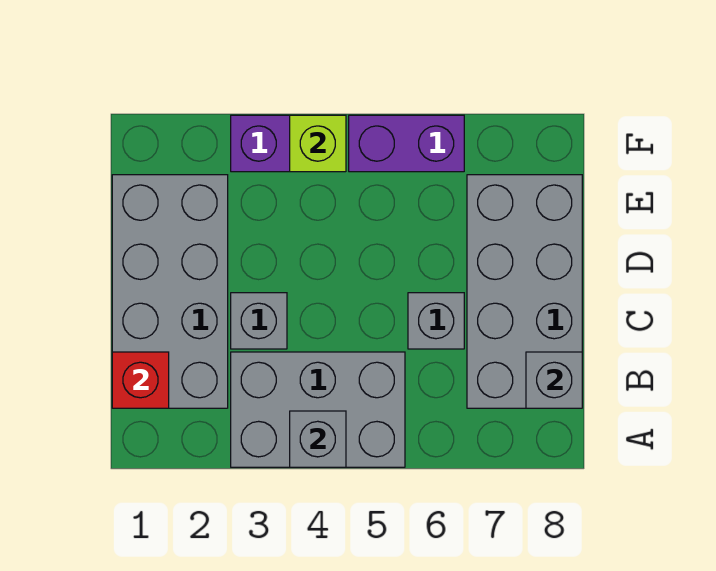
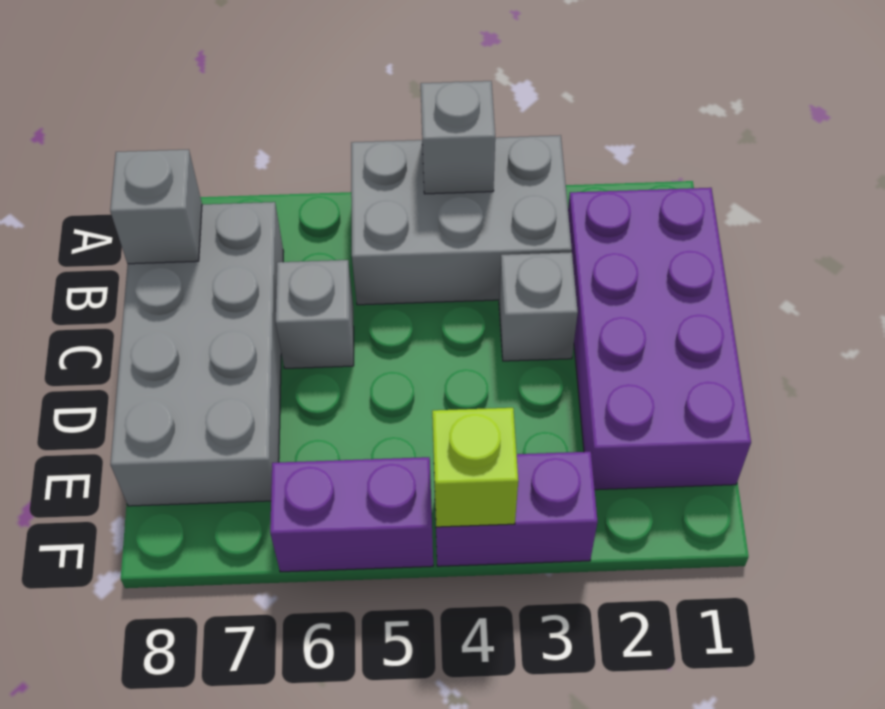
grey brick B1:E2 level 1 -> purple brick B1:E2 level 1
red brick B1 level 2 -> none

